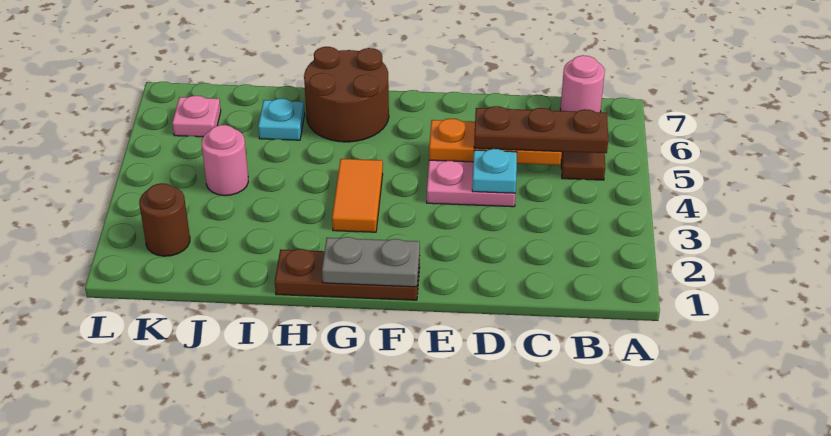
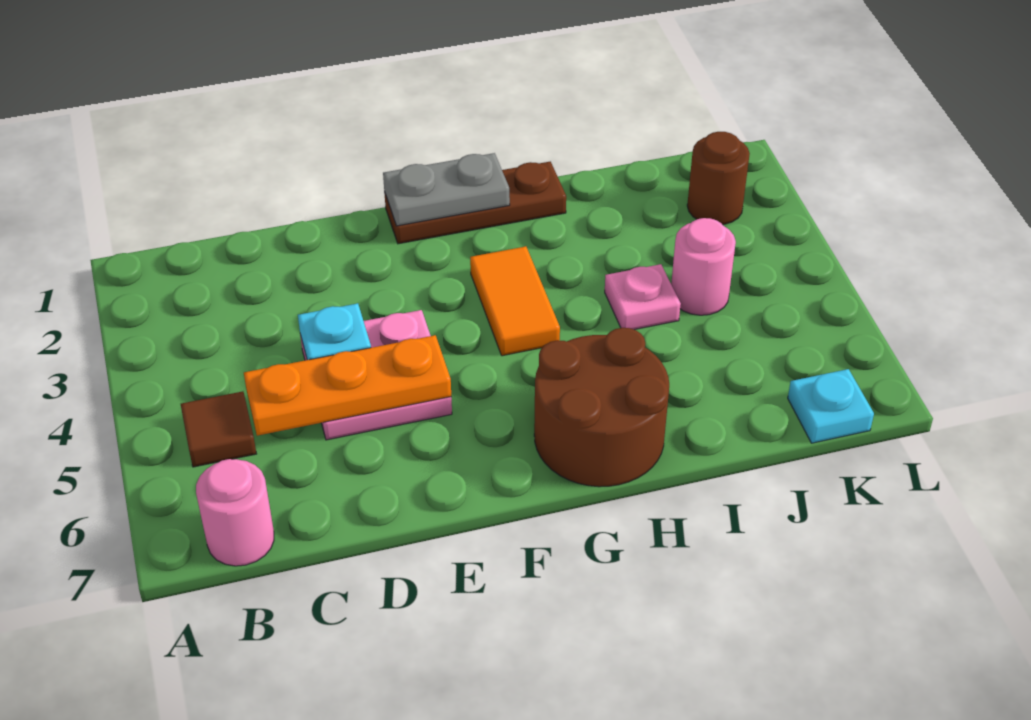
brown plate B5:D5 level 3 -> none
cyan plate I6 level 1 -> cyan plate K7 level 1
pink plate K6 level 1 -> pink plate I4 level 1

